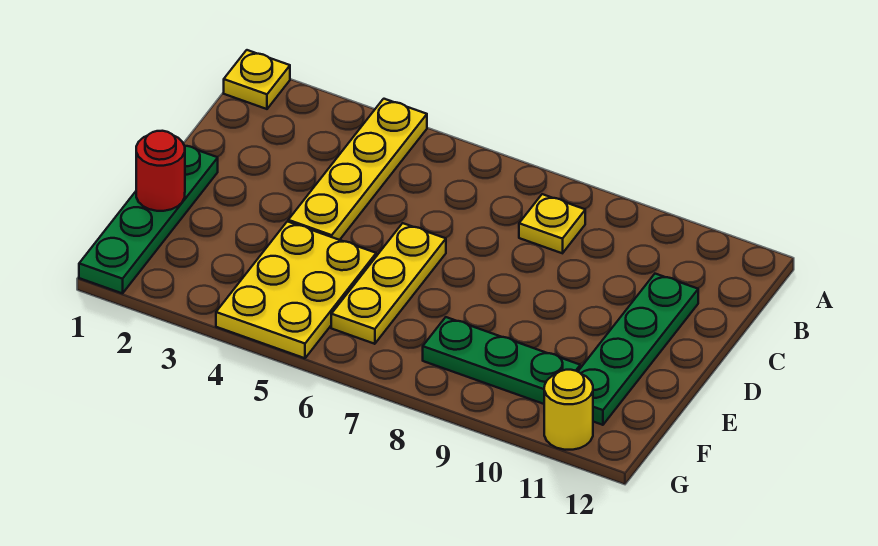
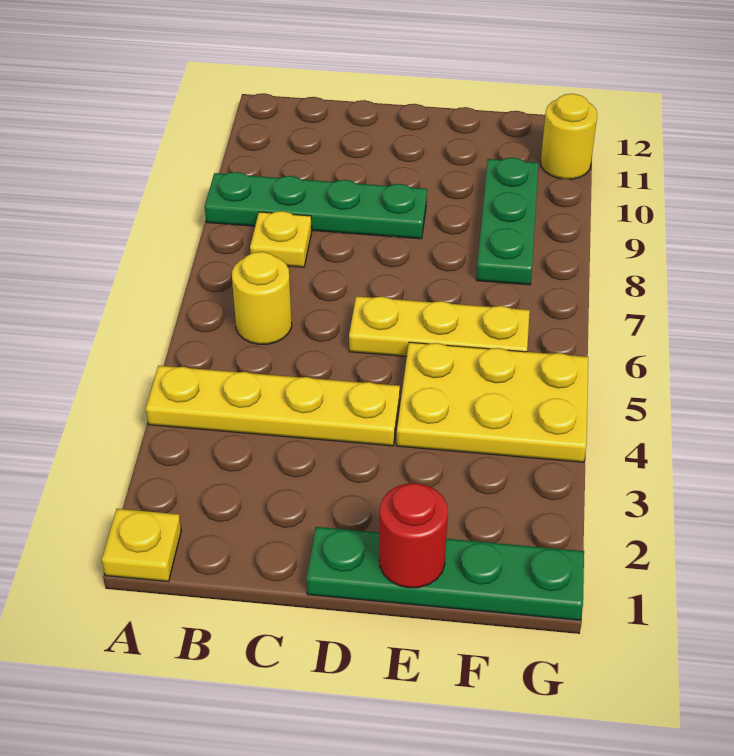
none -> yellow round brick B6 level 1
green plate C11:F11 level 1 -> green plate A9:D9 level 1

